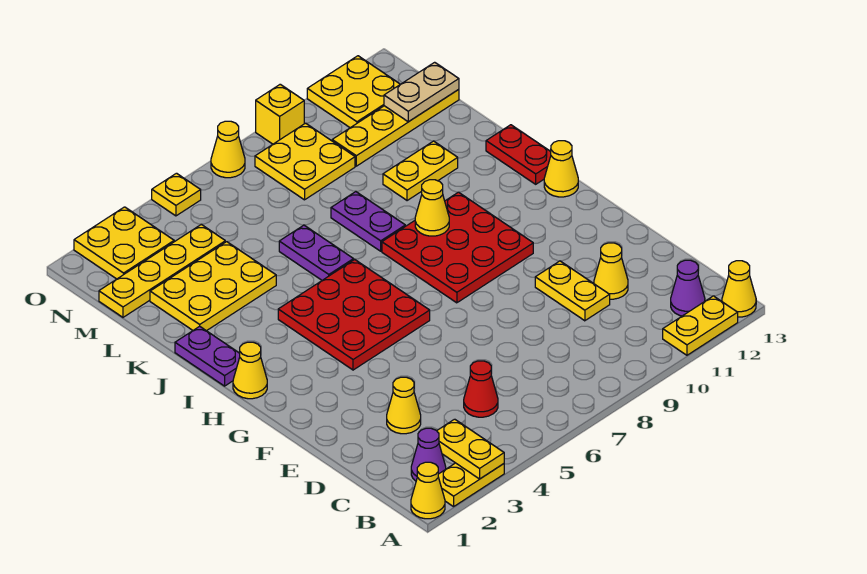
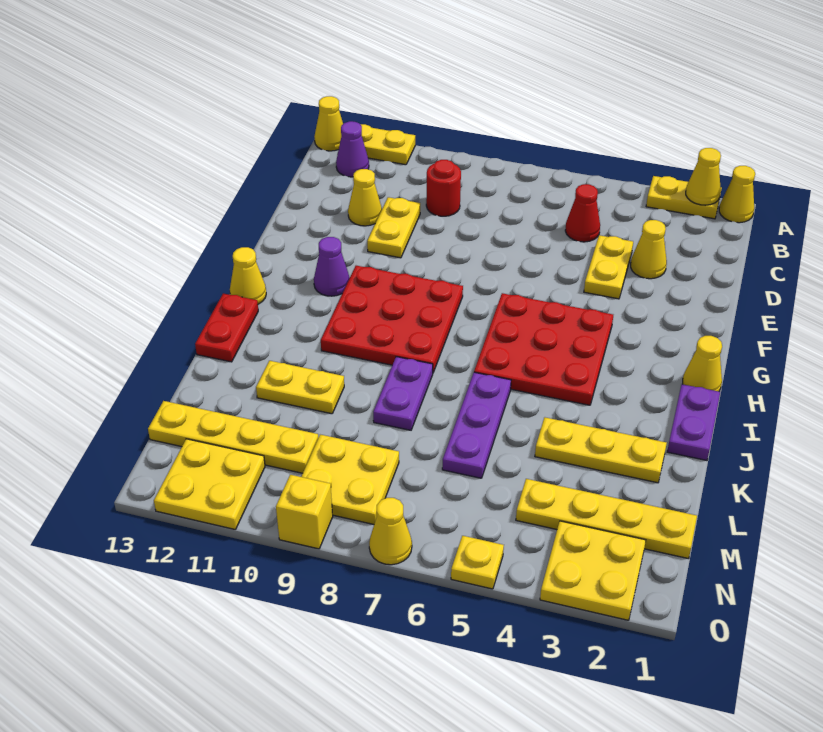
yellow plate A3:B3 level 2 -> yellow plate D4:E4 level 1
purple cone B2 level 1 -> purple cone G11 level 1
none -> red round brick C9 level 1
yellow cone I9 level 2 -> yellow cone A2 level 2
purple plate J6:K6 level 1 -> purple plate J6:L6 level 1
yellow plate K2:L4 level 1 -> yellow plate K2:K4 level 1
tan plate M12:M13 level 2 -> none

